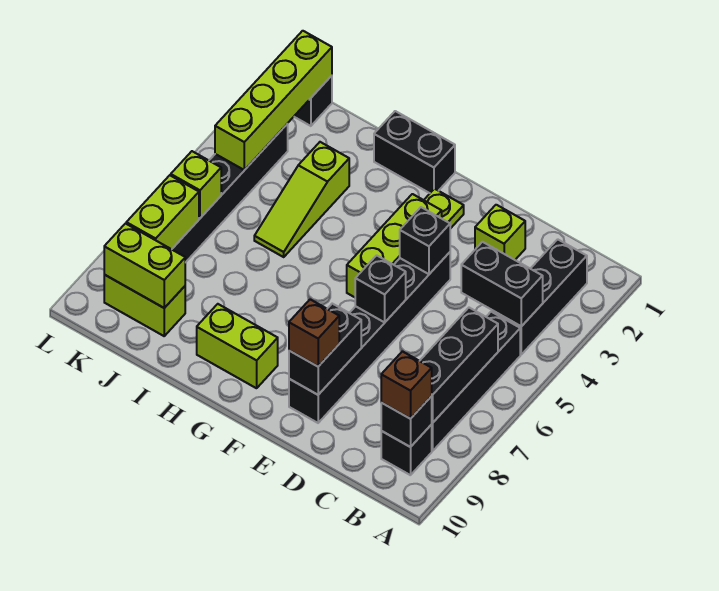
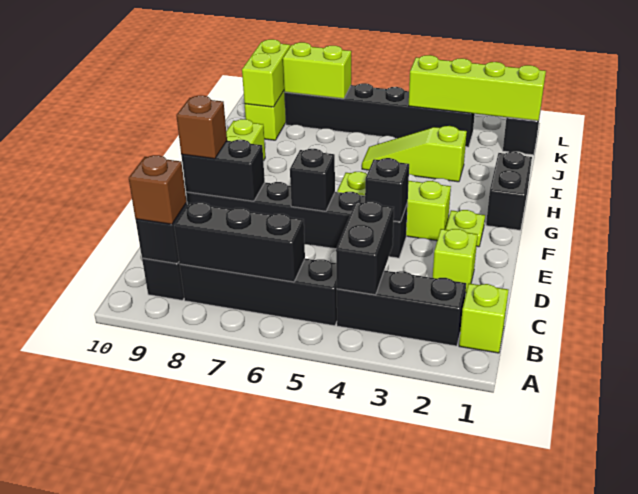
lime brick K6 level 2 -> lime brick B1 level 1

